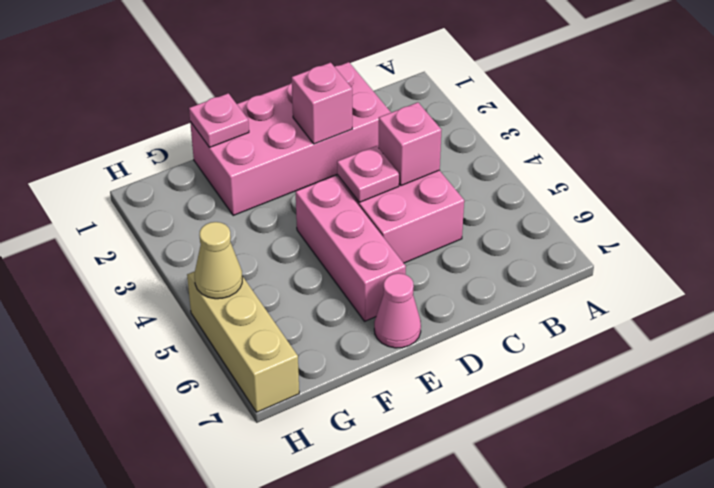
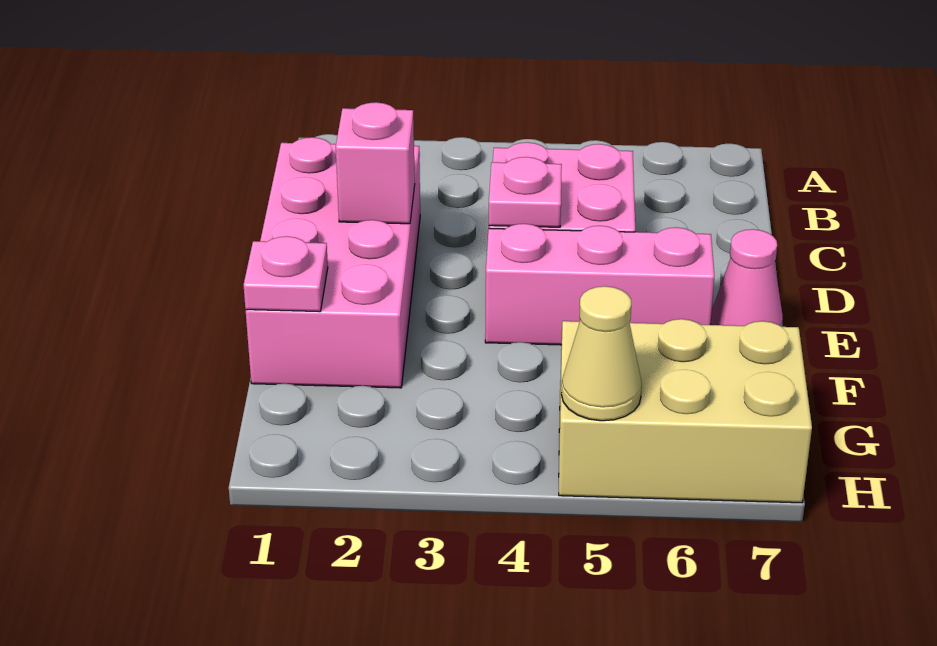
pink brick C4 level 2 -> none
tan brick H5:H7 level 1 -> tan brick G5:H7 level 1

